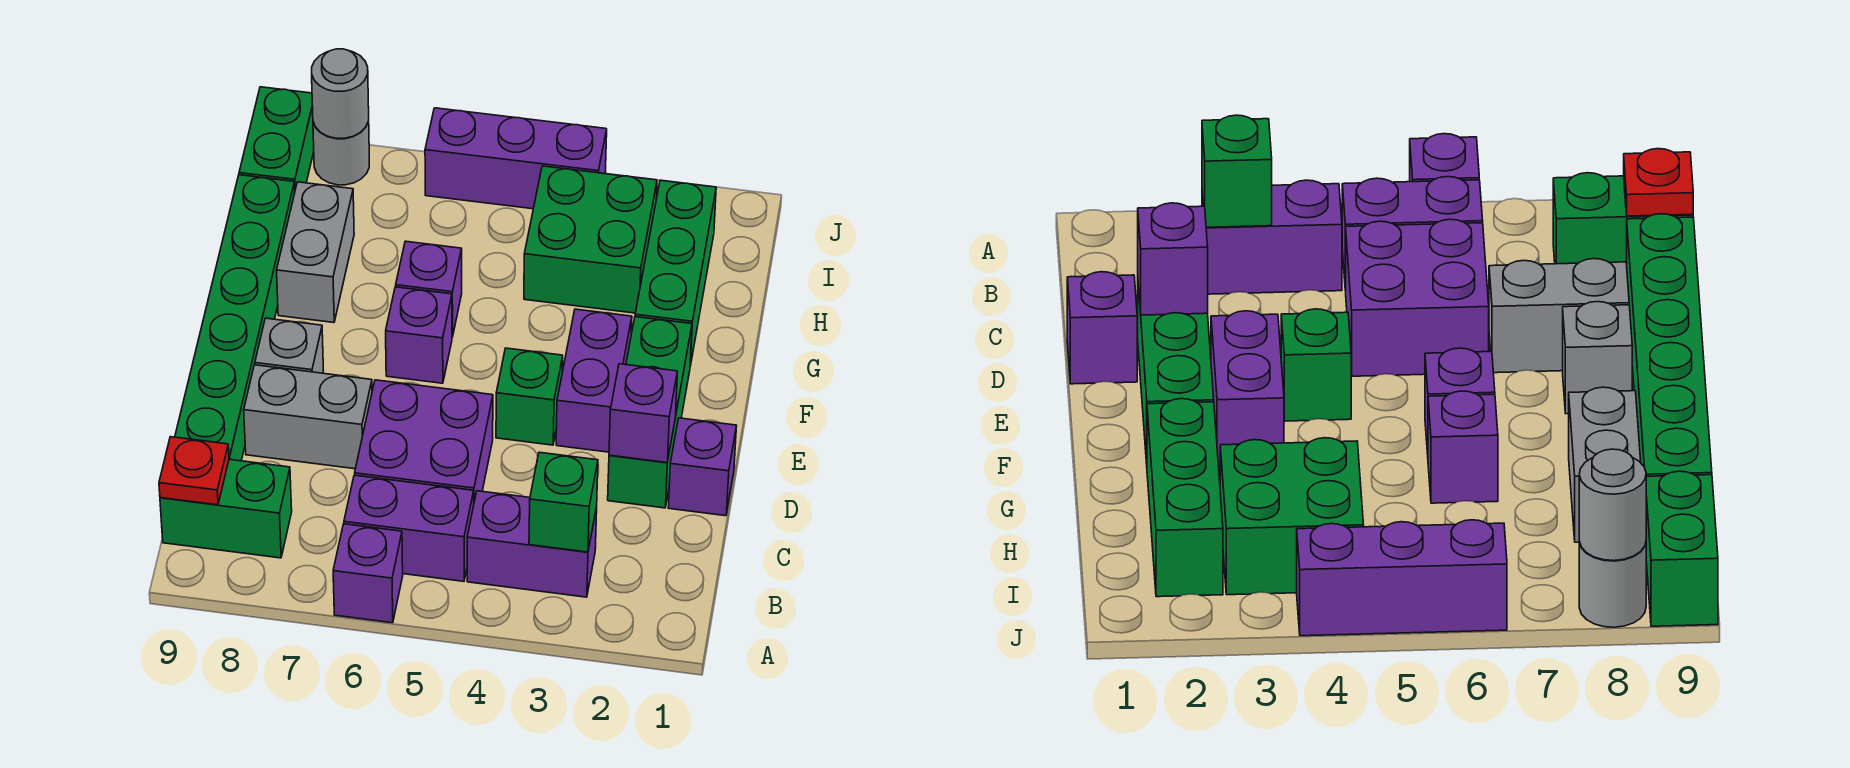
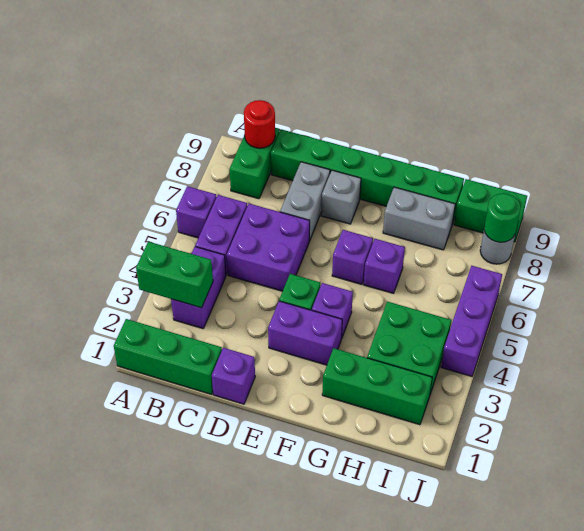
green brick B3 level 2 -> green brick A3:B3 level 2
red plate B9 level 2 -> red round brick B9 level 2
green brick D2:F2 level 1 -> green brick A1:C1 level 1
purple brick D2 level 2 -> purple brick F4 level 1
grey round brick J8 level 2 -> green round brick J8 level 2

